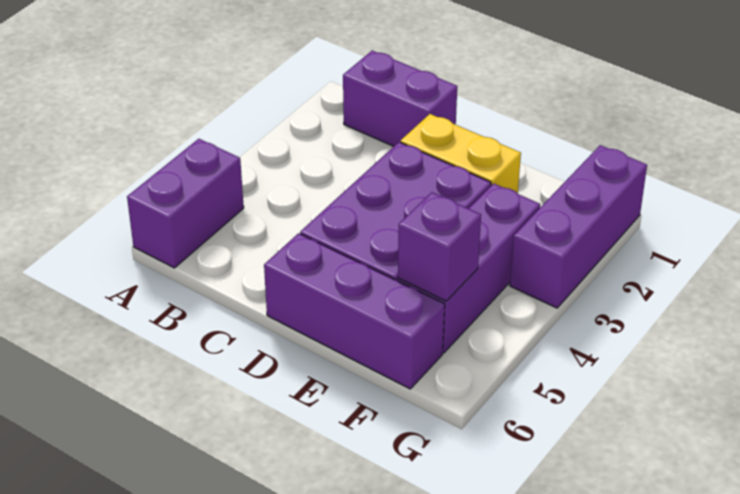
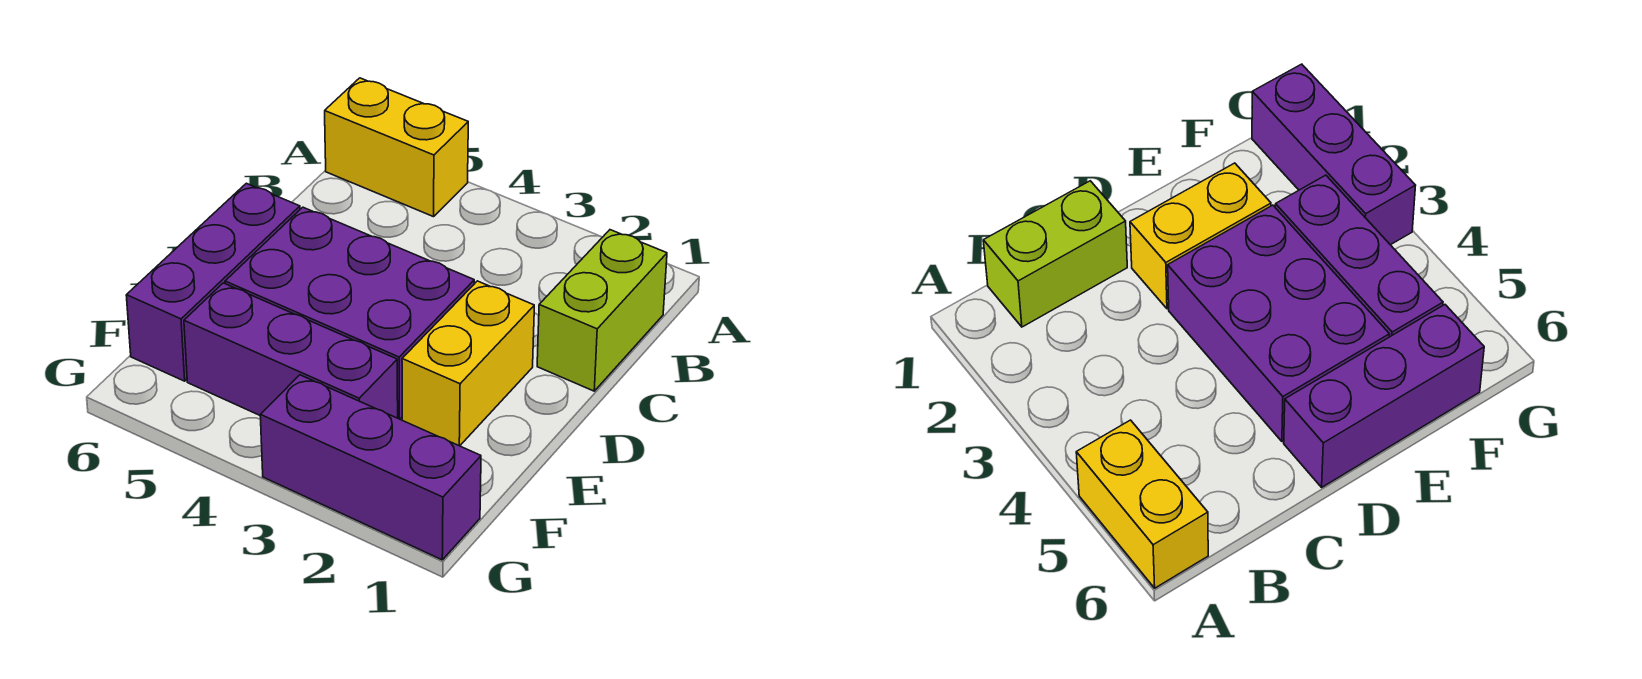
purple brick A5:A6 level 1 -> yellow brick A5:A6 level 1
purple brick B1:C1 level 1 -> lime brick B1:C1 level 1
purple brick F5 level 2 -> none

